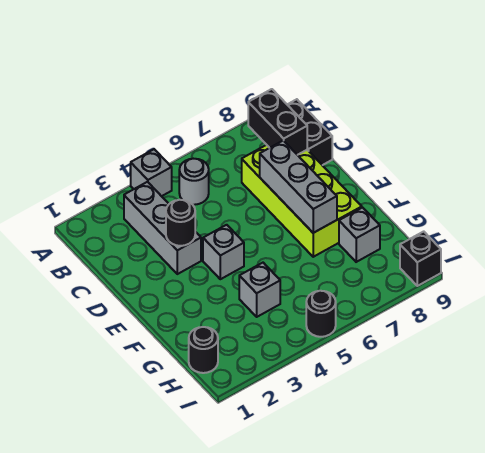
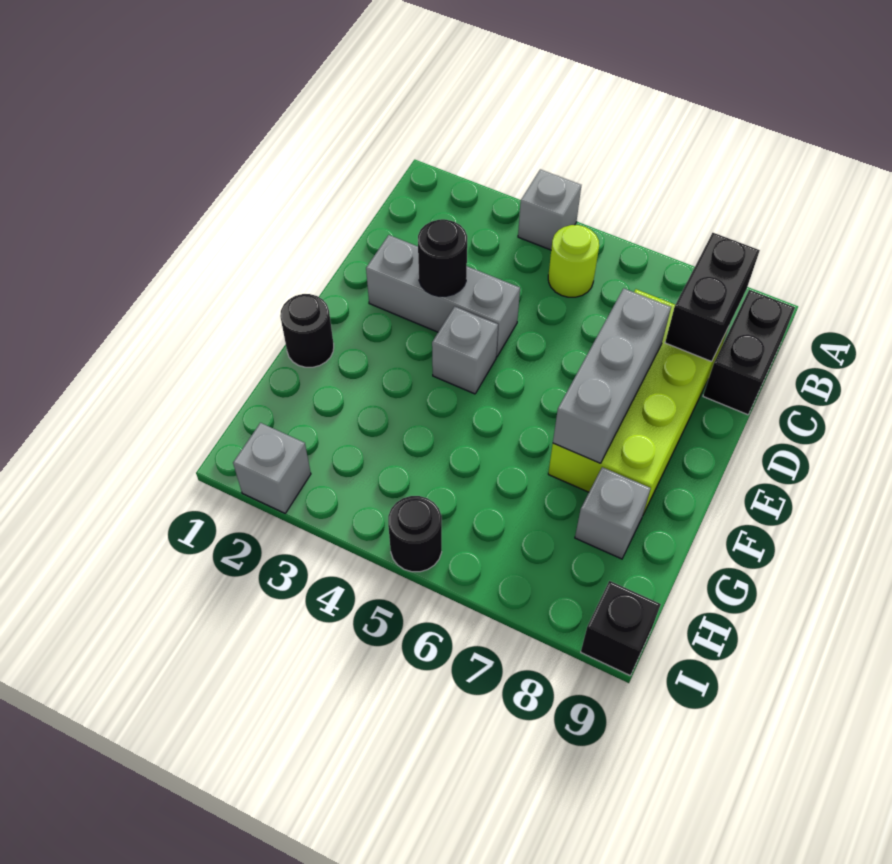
grey brick B3:D3 level 1 -> grey brick D2:D4 level 1
grey round brick B5 level 1 -> lime round brick B5 level 1
grey brick G4 level 1 -> grey brick I2 level 1
black round brick H1 level 1 -> black round brick F1 level 1

